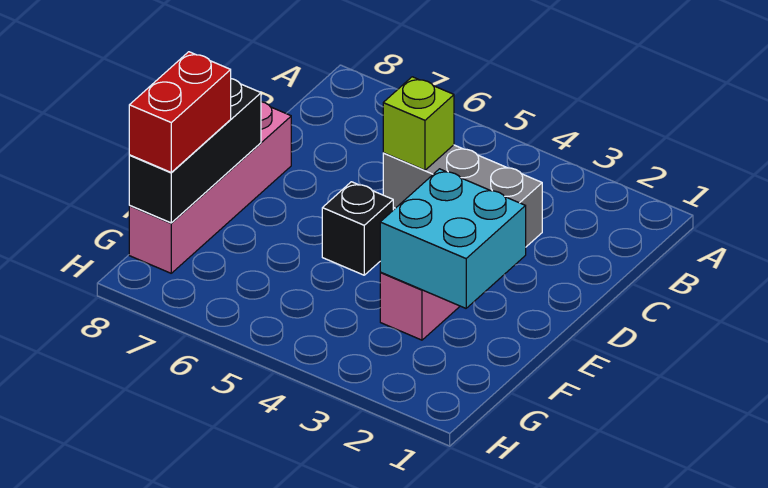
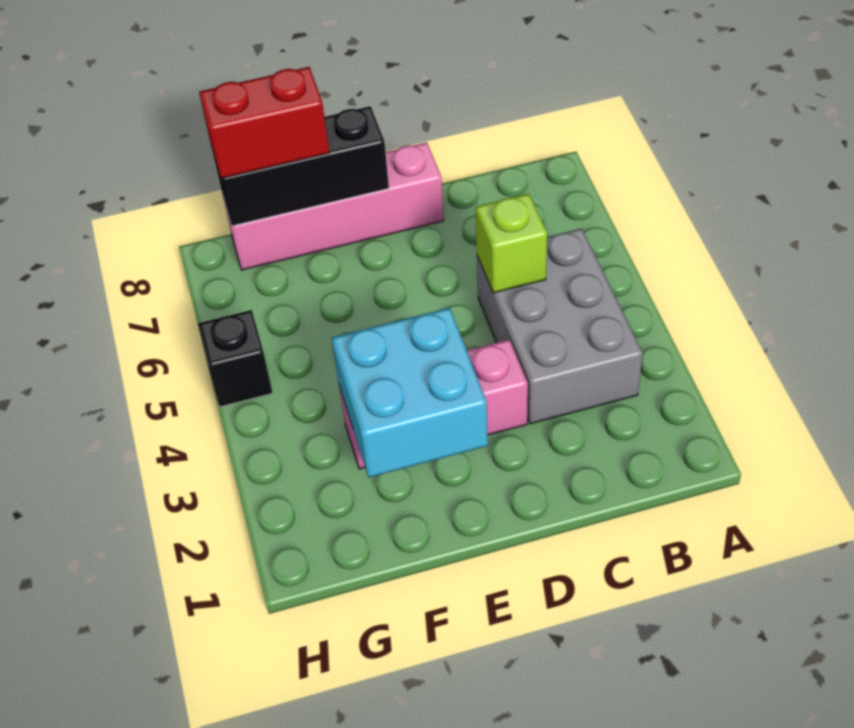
grey brick C3:C5 level 1 -> grey brick B3:C5 level 1
black brick E5 level 1 -> black brick H5 level 1

